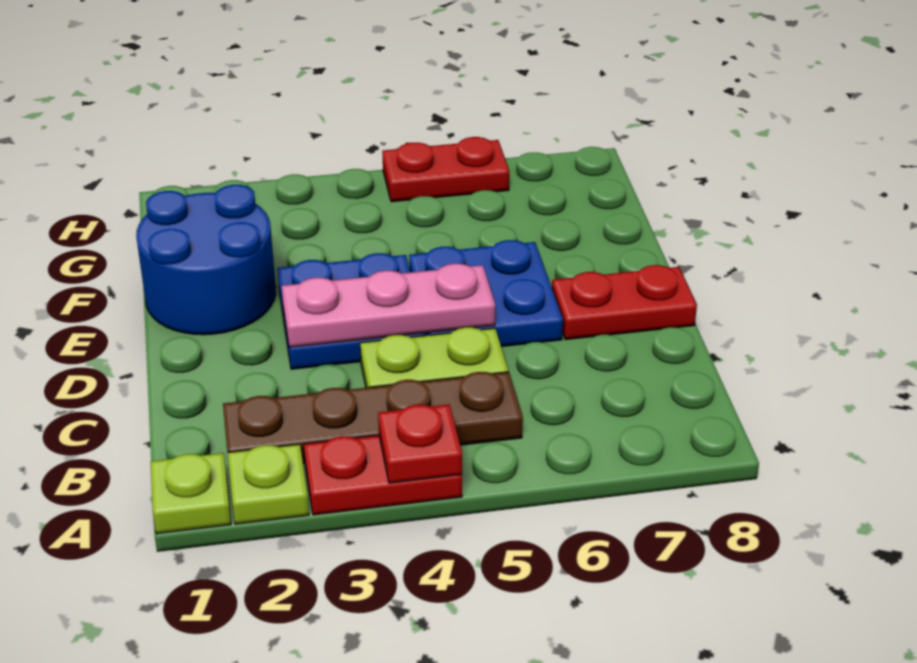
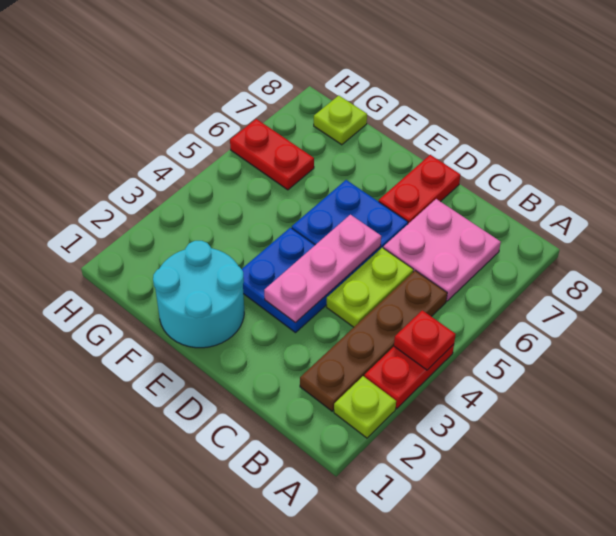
lime plate A1 level 1 -> lime plate G8 level 1
none -> pink plate B6:C7 level 1
blue round brick E1:F2 level 1 -> cyan round brick E1:F2 level 1
red plate H5:H6 level 1 -> red plate G6:H6 level 1

